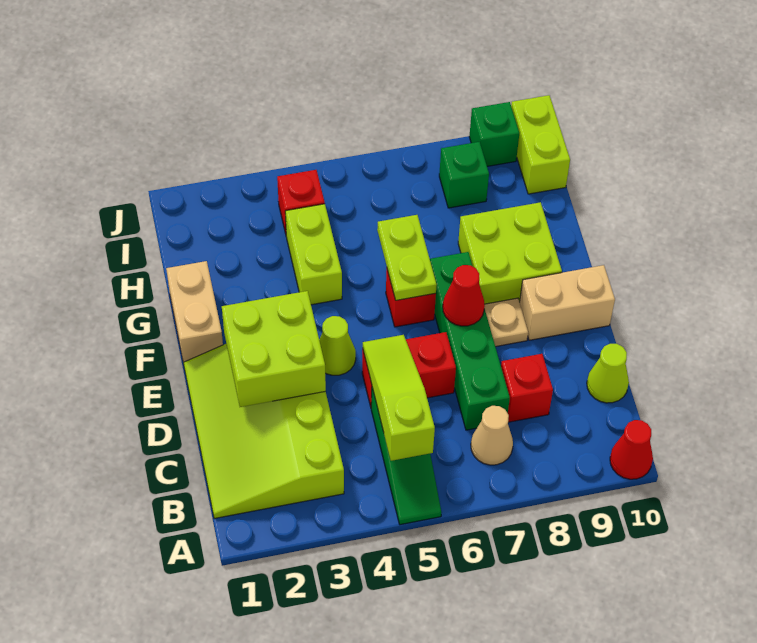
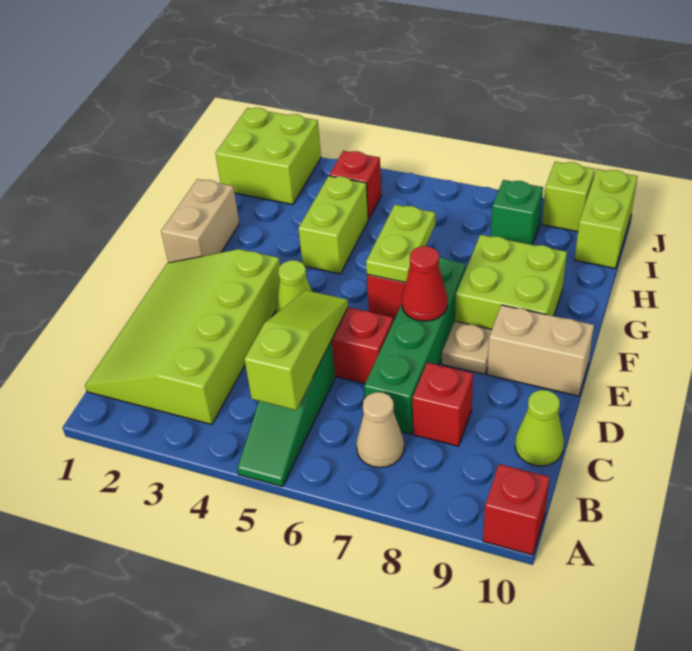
red cone A10 level 1 -> red brick A10 level 1
lime brick D2:E3 level 2 -> lime brick I1:J2 level 1
green brick J9 level 1 -> lime brick J9 level 1

